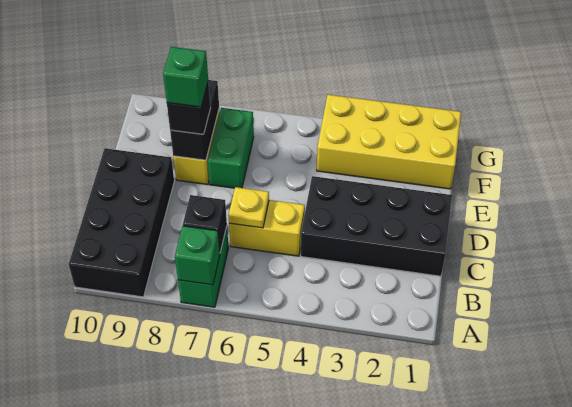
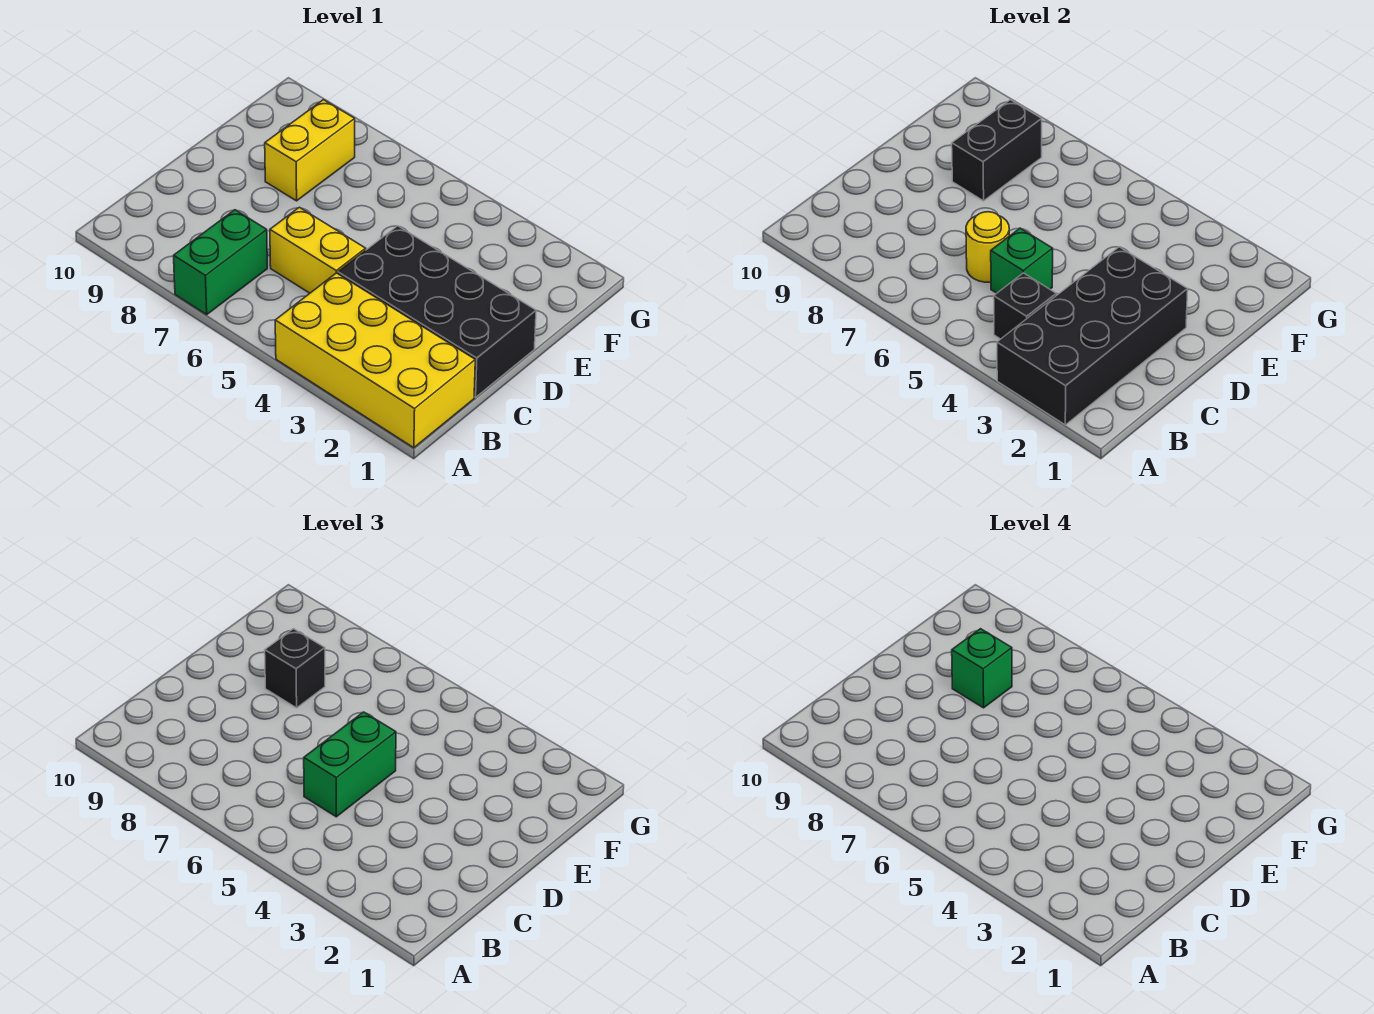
green brick A7 level 2 -> green brick C5 level 2
black brick A9:D10 level 1 -> black brick A2:D3 level 2
black brick B7 level 2 -> black brick B4 level 2
yellow plate C6 level 2 -> yellow round brick C6 level 2
green brick E7:F7 level 1 -> green brick C5:D5 level 3
yellow brick F1:G4 level 1 -> yellow brick A1:B4 level 1

